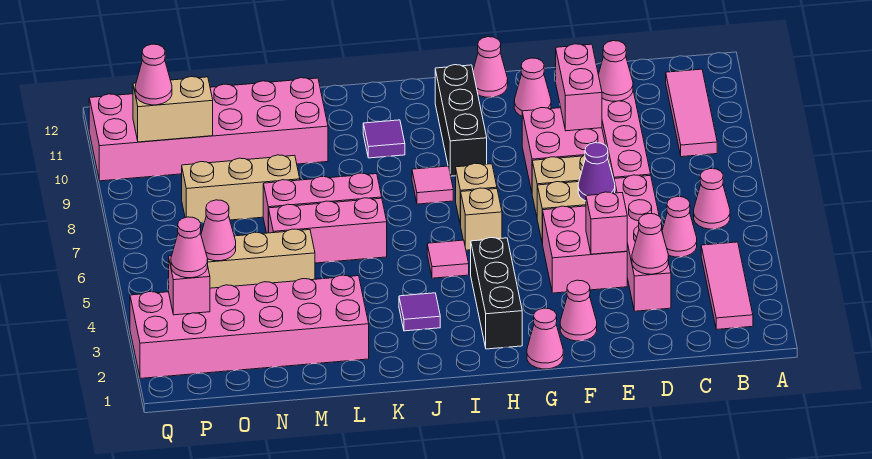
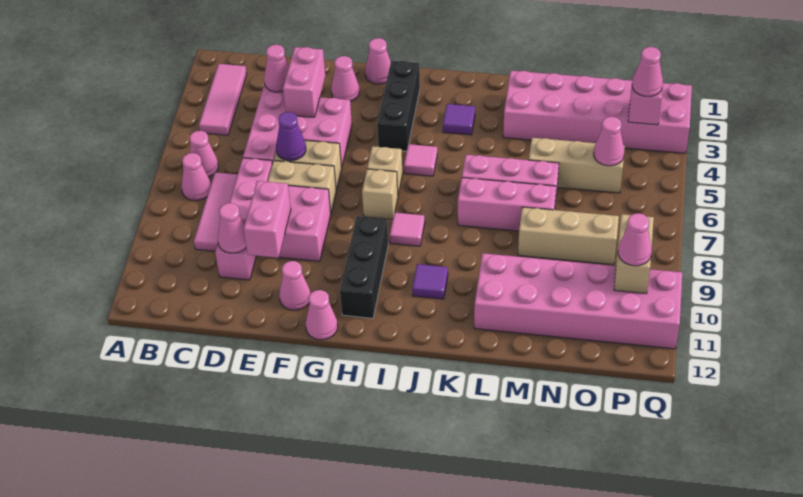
pink tile B9:B11 level 1 -> pink tile C7:C9 level 1
pink cone C5 level 1 -> pink cone B7 level 1
pink brick E4 level 2 -> pink brick E3:E4 level 2
tan brick O10:P10 level 2 -> tan brick P9:P10 level 2

